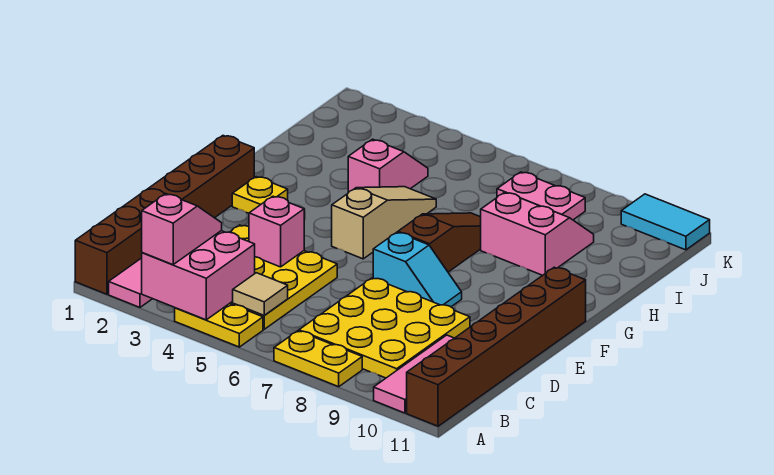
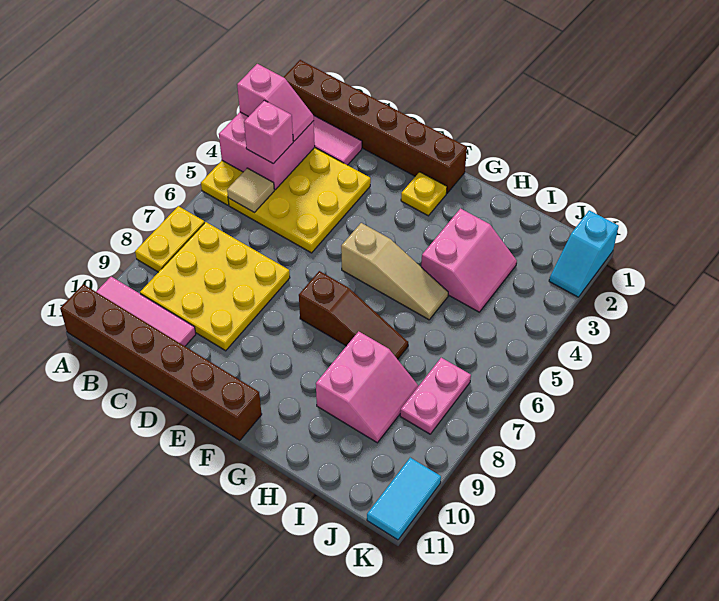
pink brick D4 level 2 -> pink brick B4 level 3
cyan slope E7:E8 level 1 top 7 -> cyan slope K1:K2 level 1 top 1
pink slope H4:I4 level 1 top H -> pink slope H3:I4 level 1 top H

